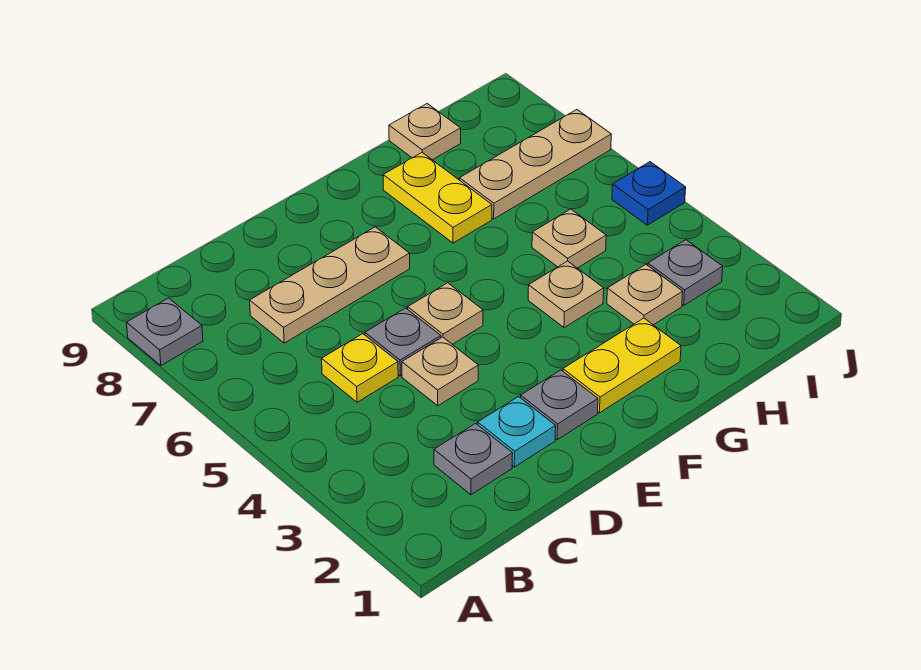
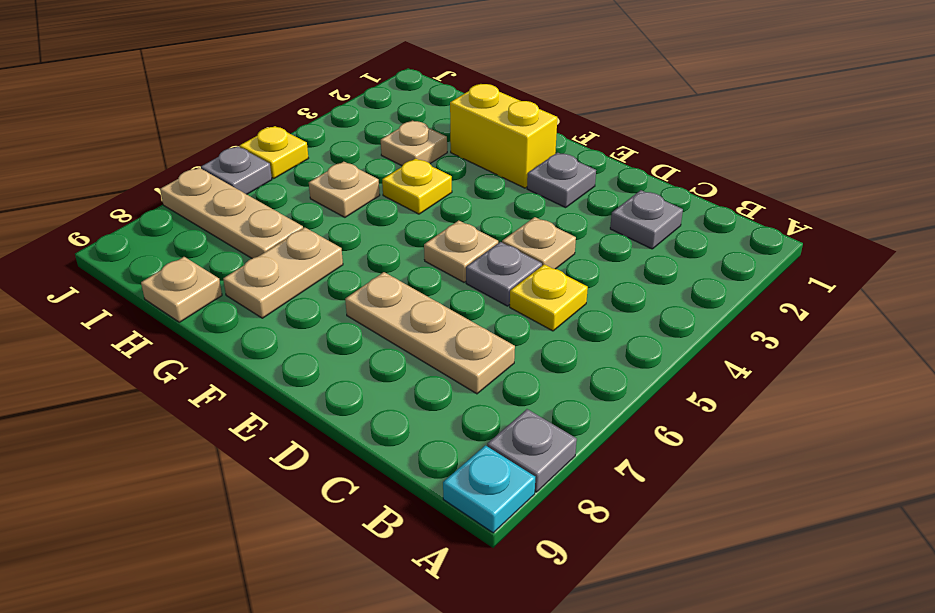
cyan plate D2 level 1 -> cyan plate A9 level 1
yellow plate F2:G2 level 1 -> yellow brick F2:G2 level 1
tan plate G4 level 1 -> yellow plate G4 level 1
yellow plate G7:G8 level 1 -> tan plate G7:G8 level 1
grey plate I3 level 1 -> grey plate J6 level 1
blue plate J5 level 1 -> yellow plate J5 level 1

